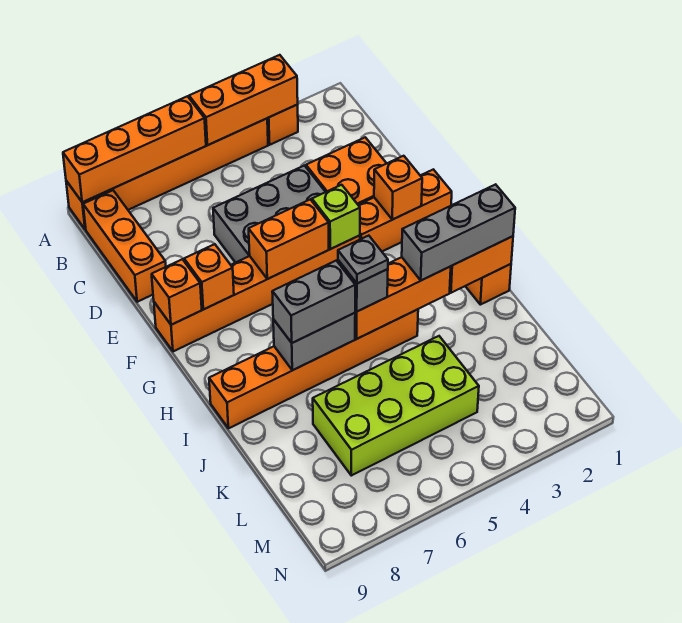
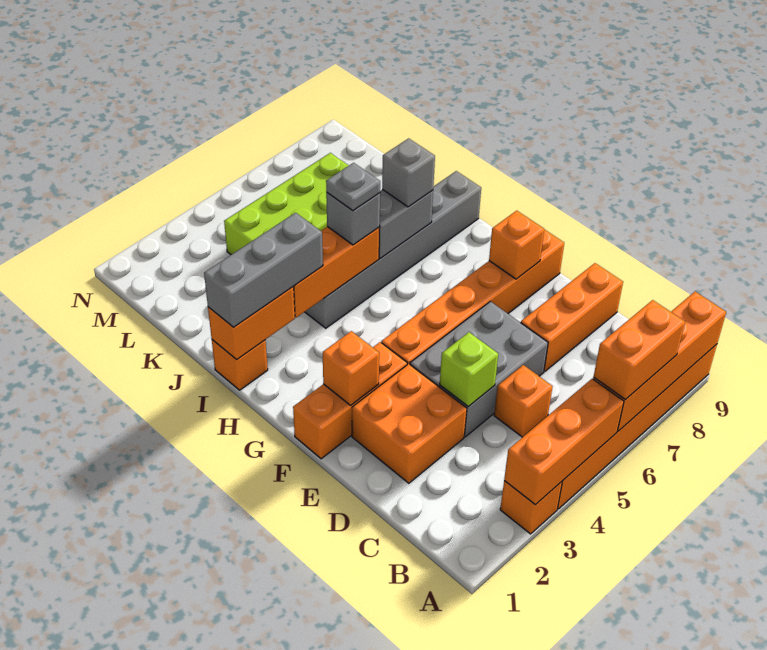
orange brick B9:D9 level 1 -> orange brick D7:D9 level 1
lime brick F4 level 2 -> lime brick D4 level 2
orange brick F5:F6 level 2 -> orange brick A6:A7 level 3
orange brick F9 level 2 -> orange brick C5 level 1
orange brick I4:I9 level 1 -> grey brick I4:I9 level 1
grey brick I6:I7 level 3 -> grey brick I7 level 3

